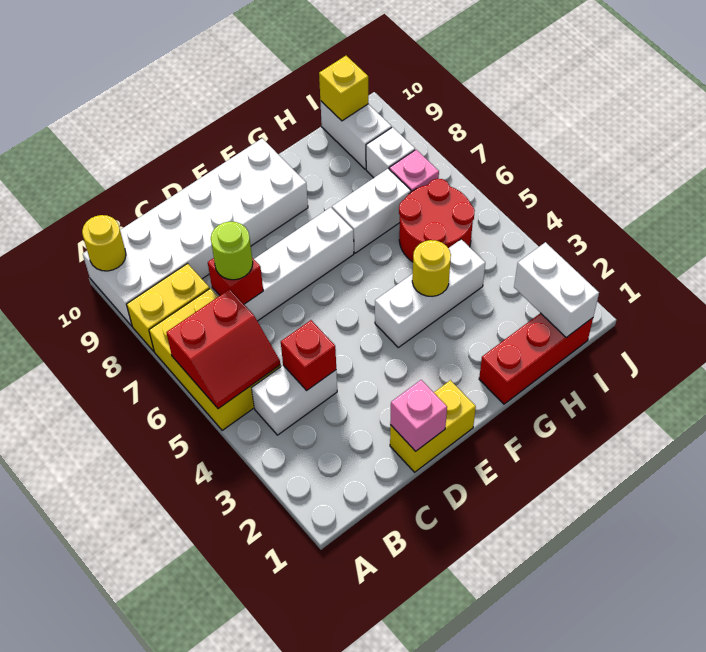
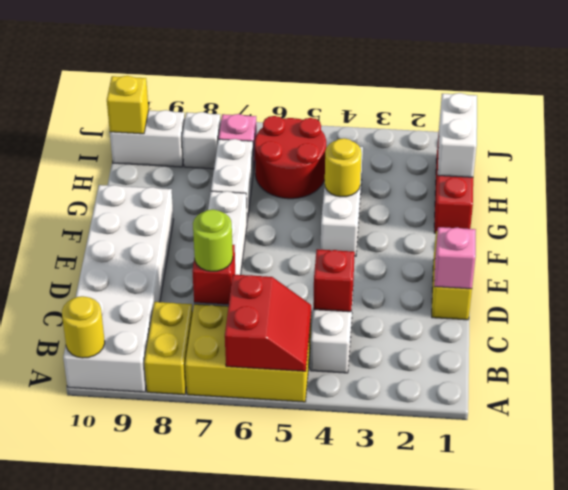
white brick I1:I2 level 2 -> white brick H1:I1 level 2

